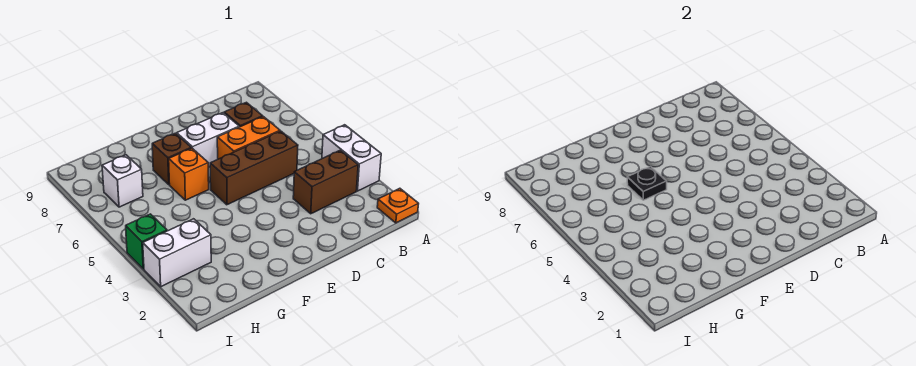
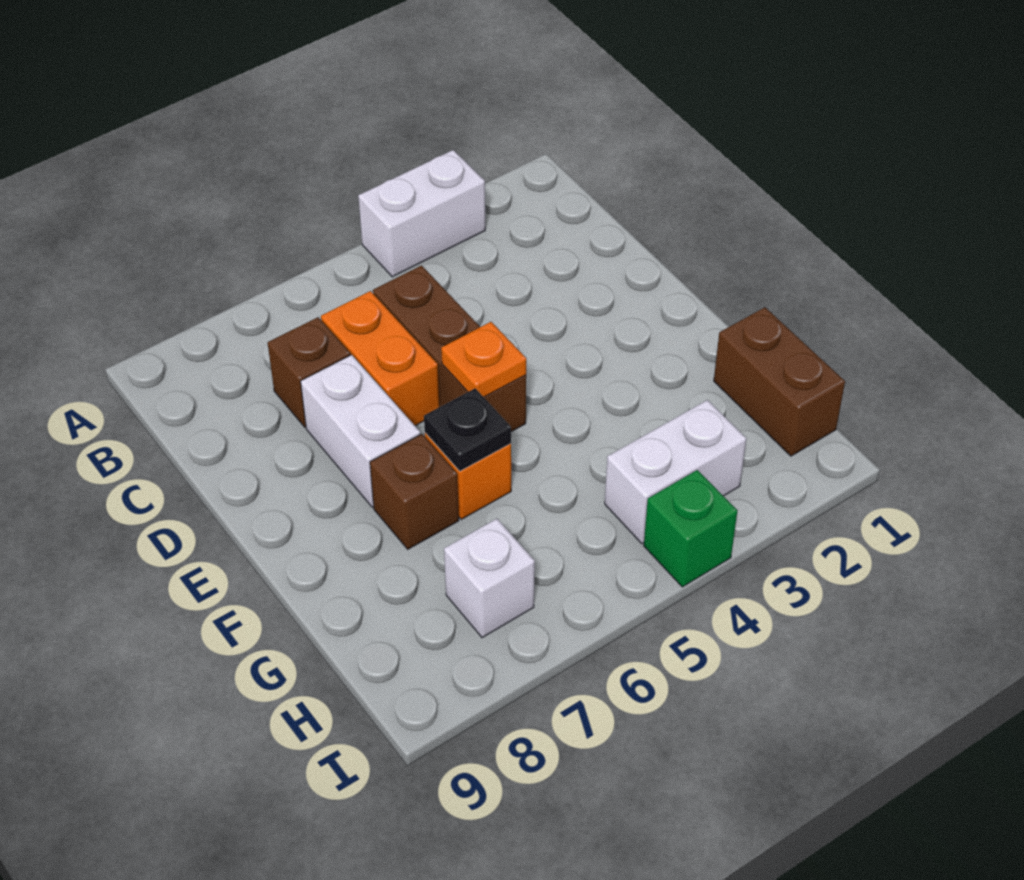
orange plate A1 level 1 -> orange plate E5 level 2
brown brick B3:C3 level 1 -> brown brick G1:H1 level 1
white brick H3:I3 level 1 -> white brick H3:H4 level 1

